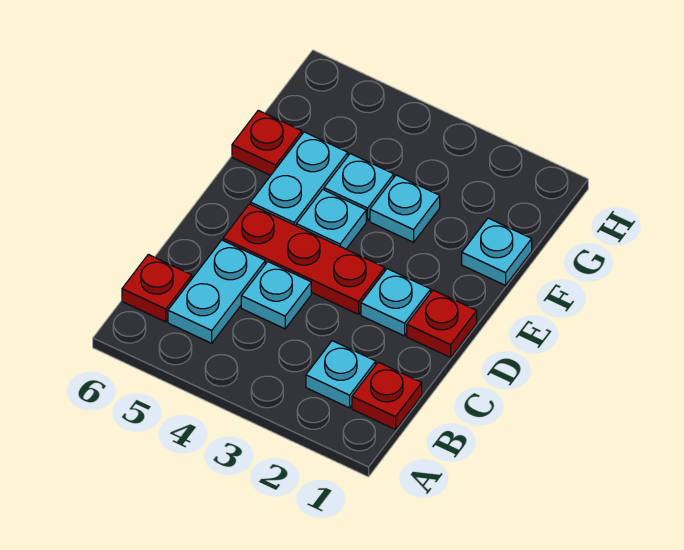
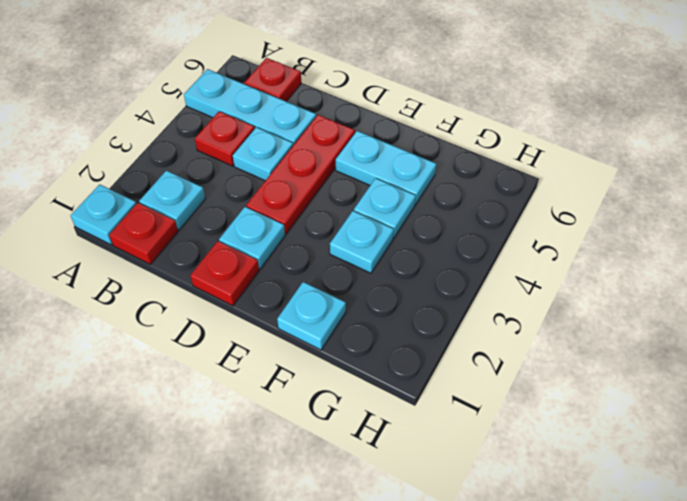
cyan plate B5:C5 level 1 -> cyan plate A5:C5 level 1
cyan plate E4 level 1 -> cyan plate A1 level 1
red plate F6 level 1 -> red plate B4 level 1

